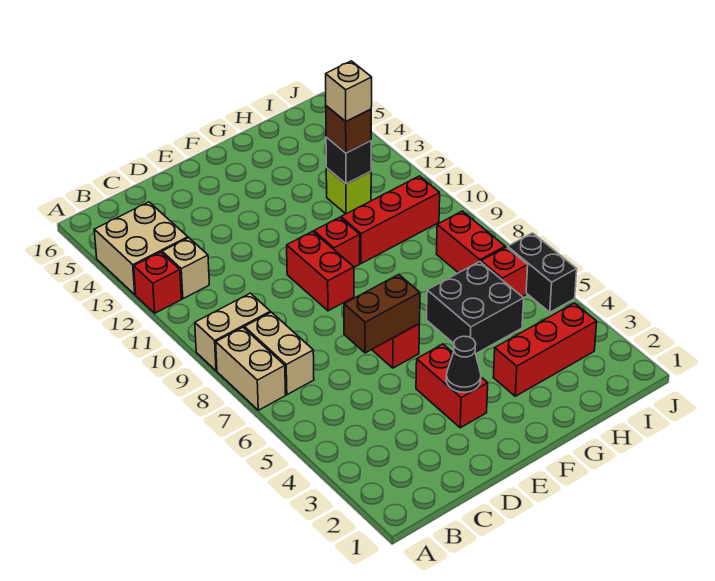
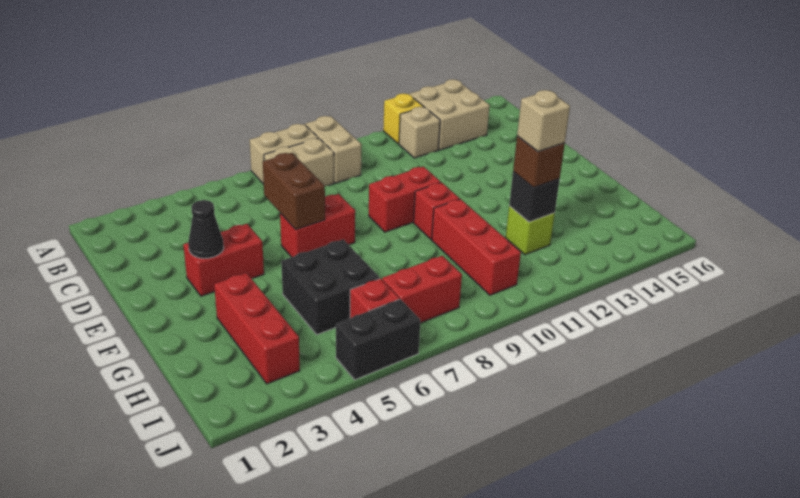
red brick A12 level 1 -> yellow brick A12 level 1

